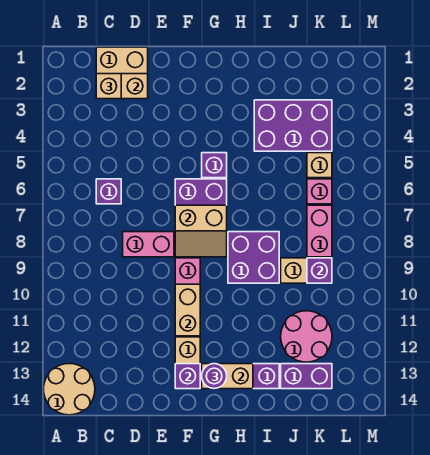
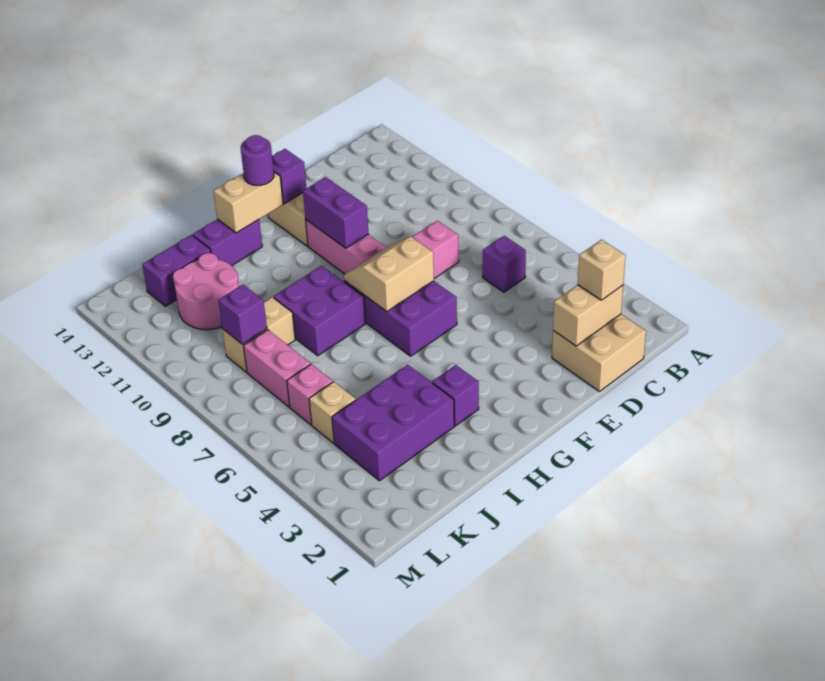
tan round brick A13:B14 level 1 -> none
tan brick F10:F11 level 2 -> purple brick F10:F11 level 2
purple brick G5 level 1 -> purple brick H3 level 1

